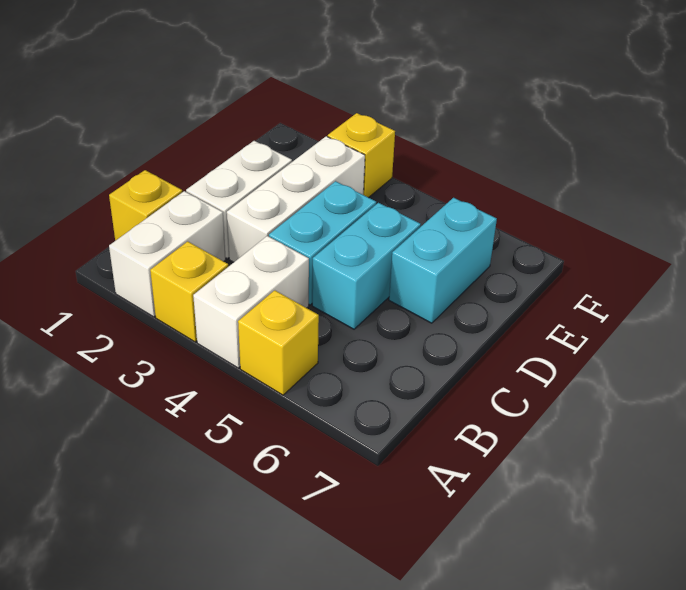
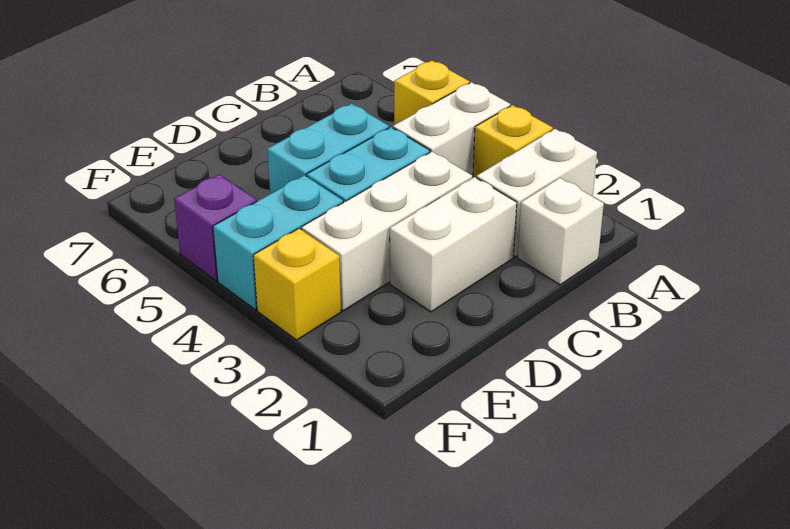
yellow brick B1 level 1 -> white brick B1 level 1
cyan brick D6:E6 level 1 -> cyan brick E4:F4 level 1
none -> purple brick F5 level 1

